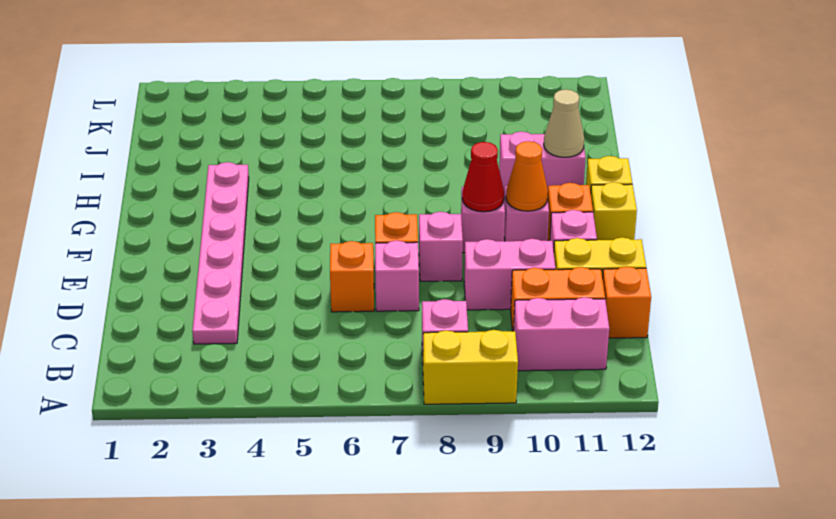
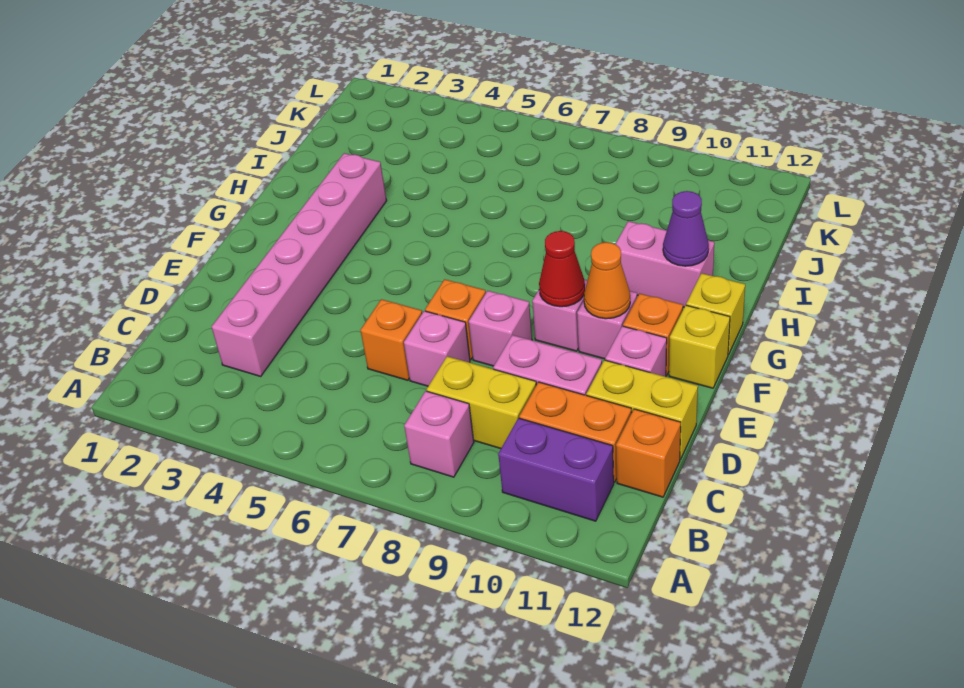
yellow brick A8:A9 level 1 -> yellow brick C8:C9 level 1
pink brick B10:B11 level 1 -> purple brick B10:B11 level 1
pink plate C3:H3 level 1 -> pink brick C3:H3 level 1
tan cone H11 level 2 -> purple cone H11 level 2

